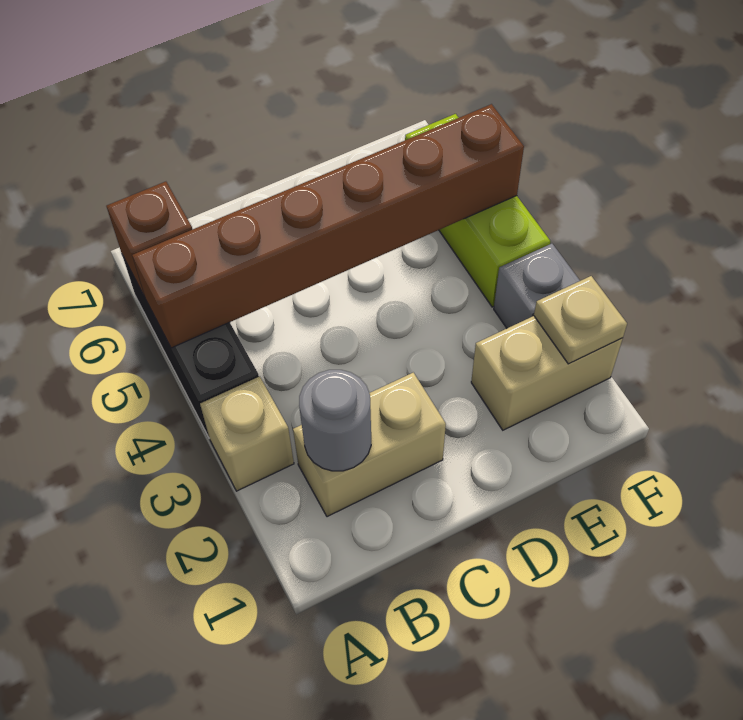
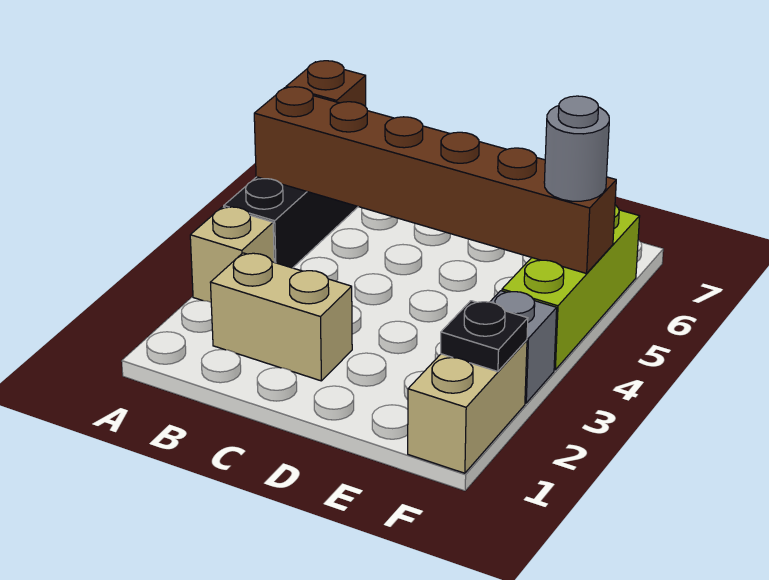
grey round brick B2 level 2 -> grey round brick F5 level 3
tan brick E2:F2 level 1 -> tan brick F1:F2 level 1
tan plate F2 level 2 -> black plate F2 level 2

